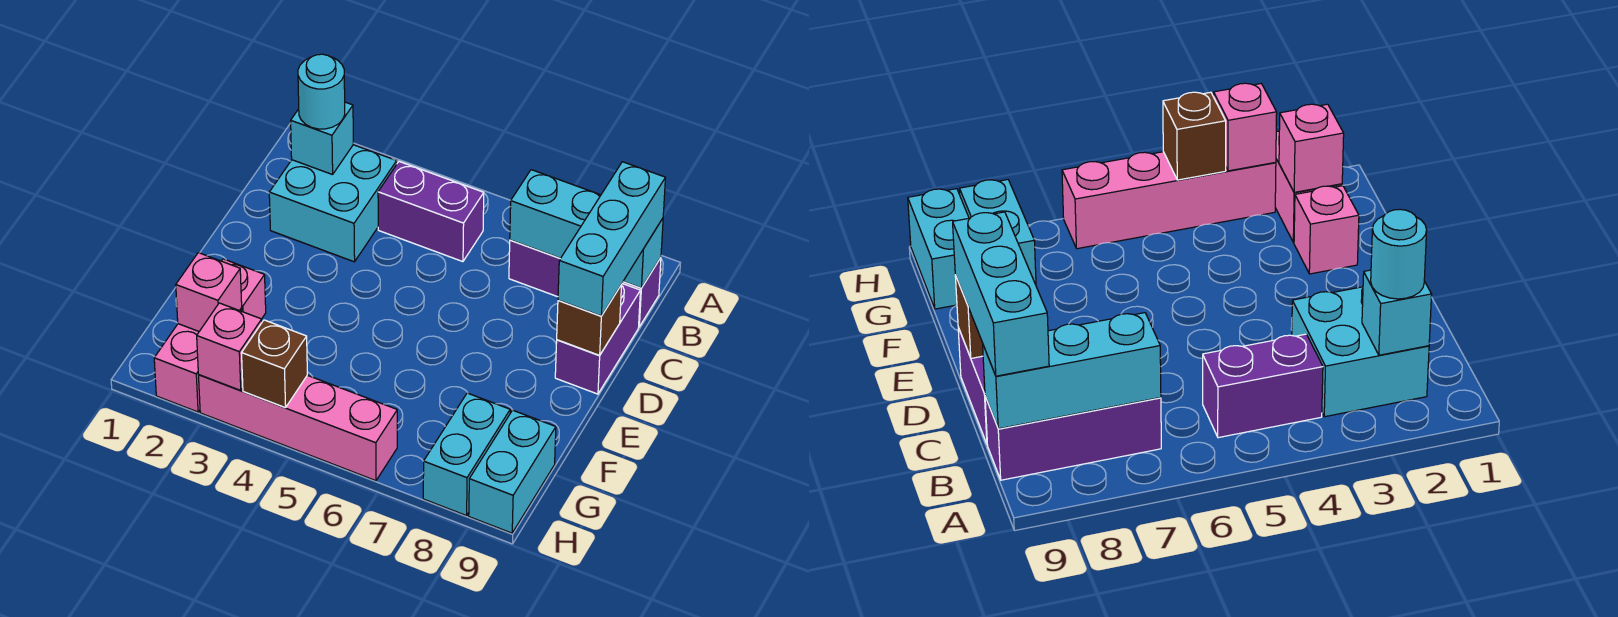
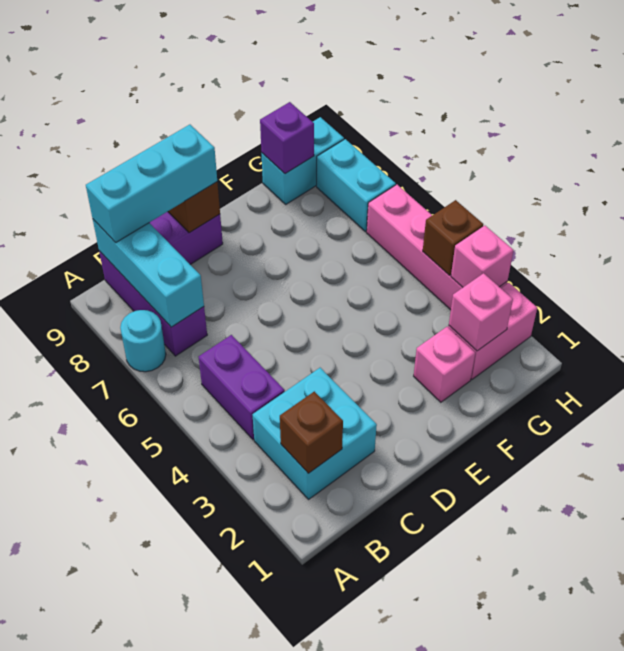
cyan brick B2 level 2 -> brown brick B2 level 2
cyan round brick B2 level 3 -> cyan round brick A7 level 1
cyan brick G8:H8 level 1 -> cyan brick H7:H8 level 1
none -> purple brick G9 level 2

